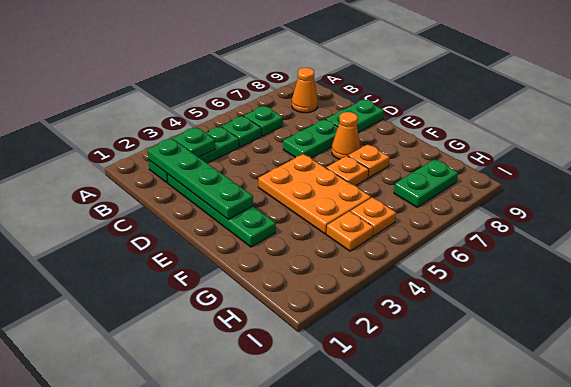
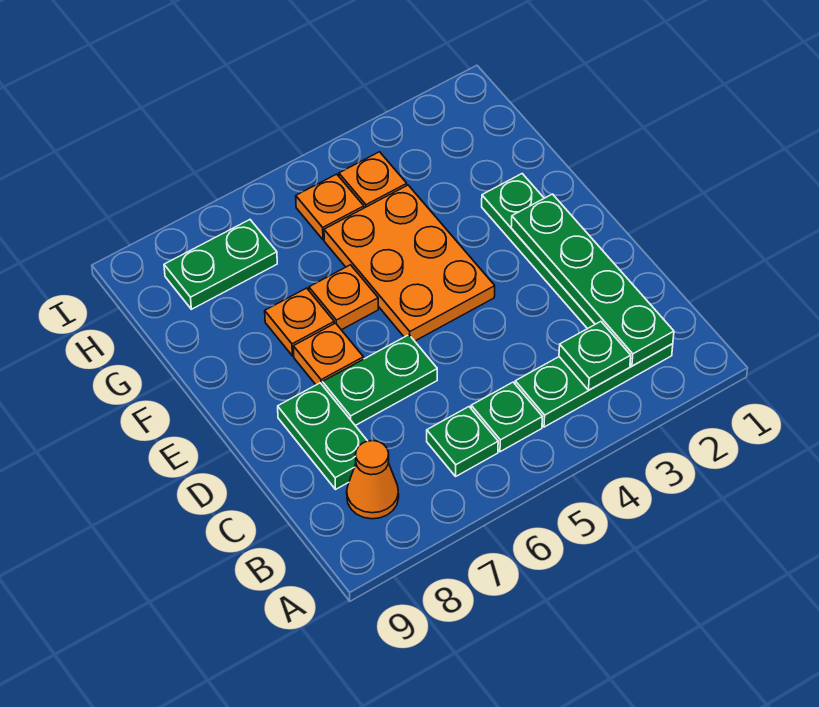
green plate D8:D9 level 1 -> green plate C8:D8 level 1
orange cone E7 level 1 -> orange plate E7 level 1

